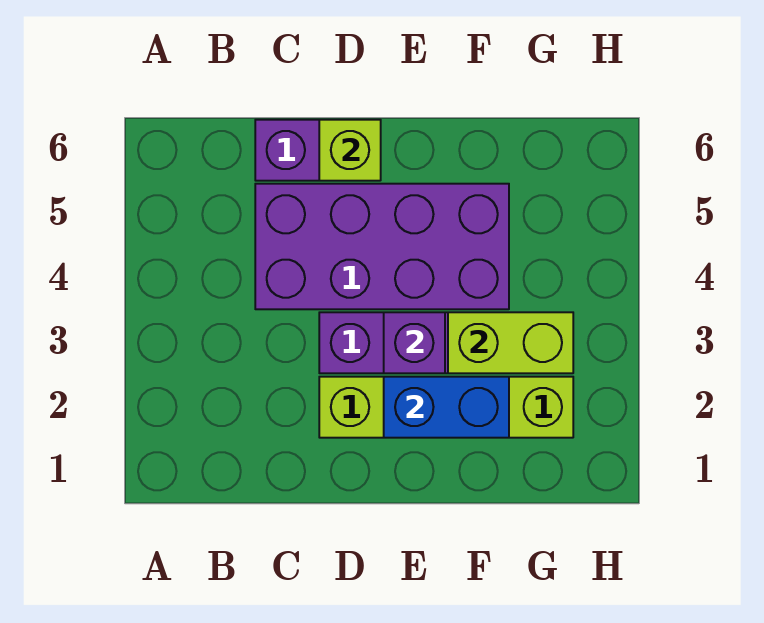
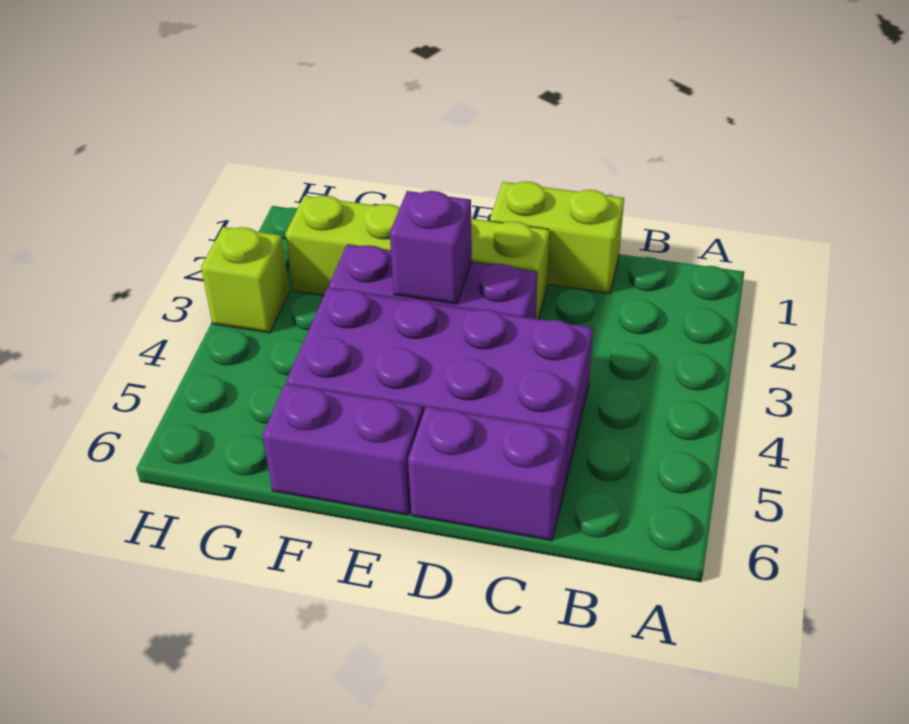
lime brick D6 level 2 -> lime brick H3 level 1
blue brick E2:F2 level 2 -> none
none -> purple brick E6:F6 level 1
lime brick F3:G3 level 2 -> lime brick C1:D1 level 1

